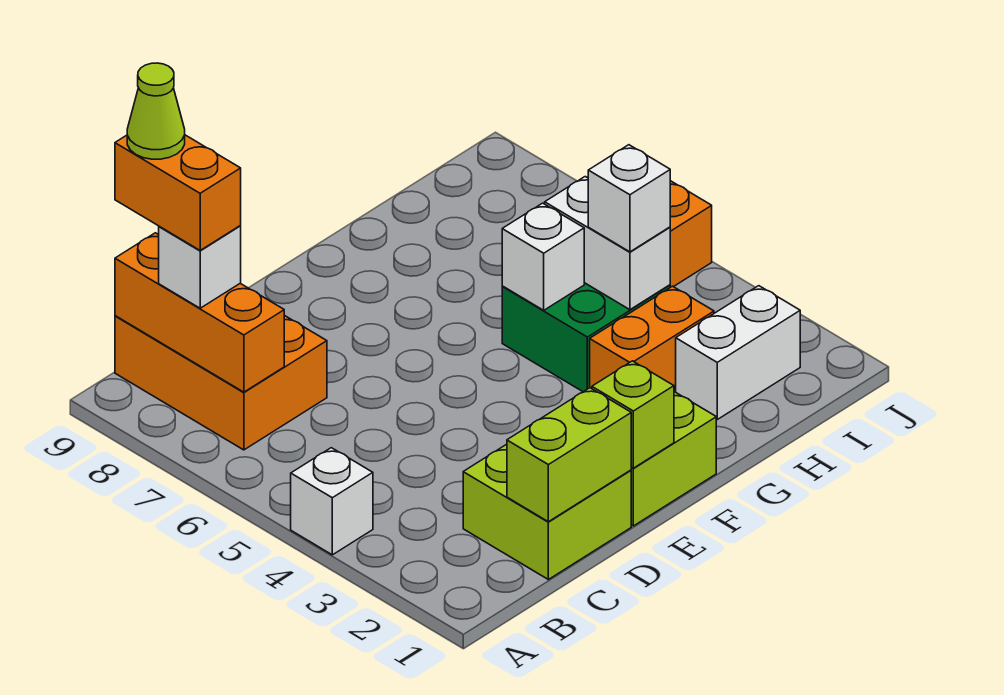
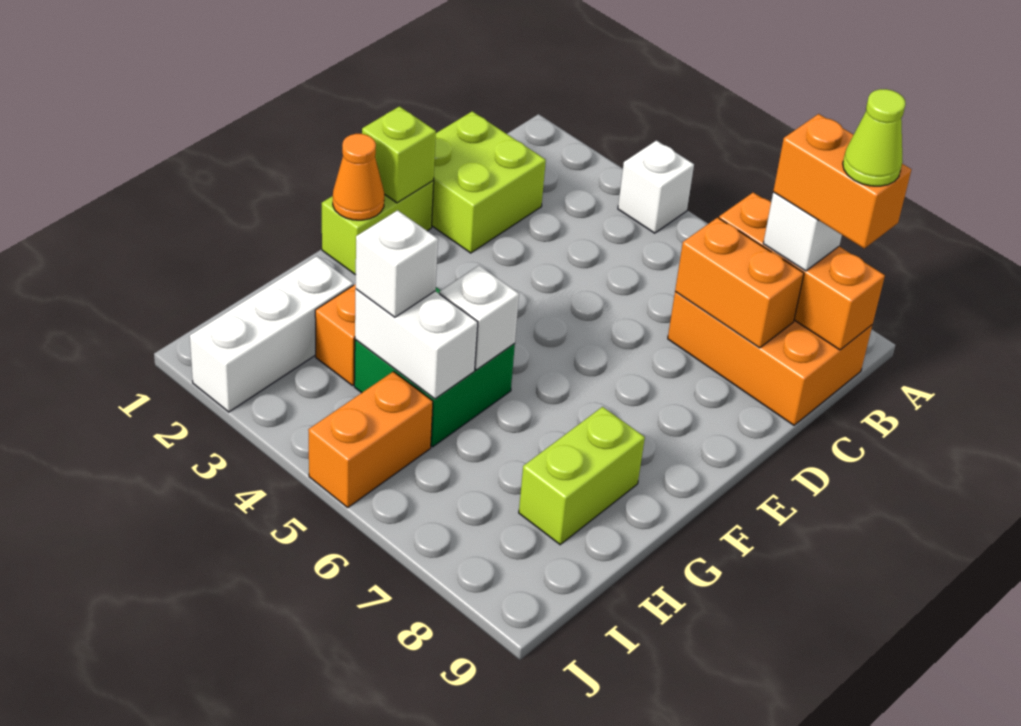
lime brick C1:D1 level 2 -> lime brick G8:H8 level 1
none -> orange brick C7:C8 level 2
none -> orange cone F1 level 2
white brick H2:I2 level 1 -> white brick H2:J2 level 1

